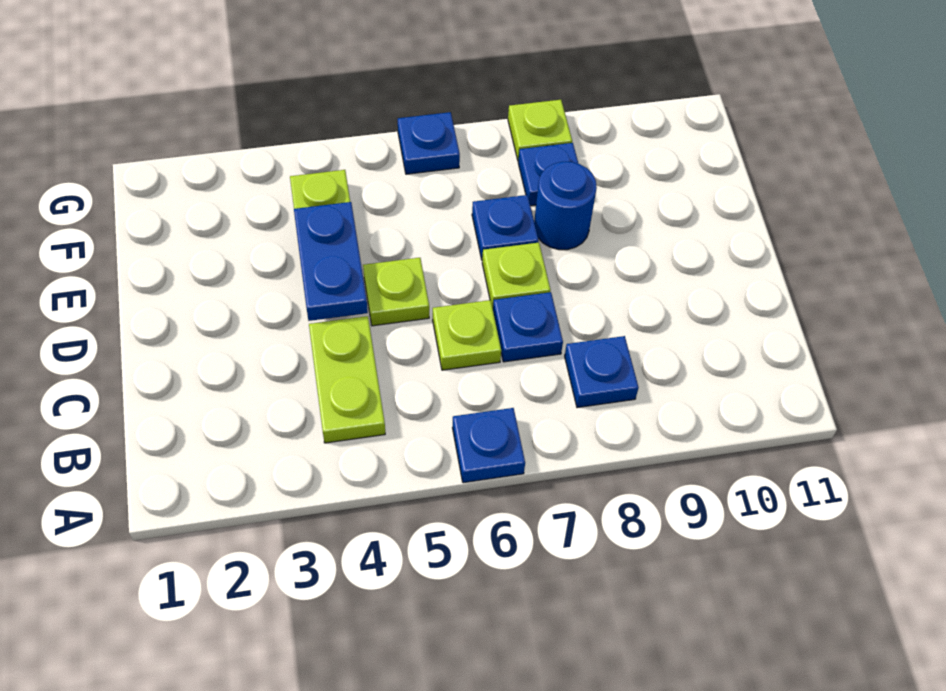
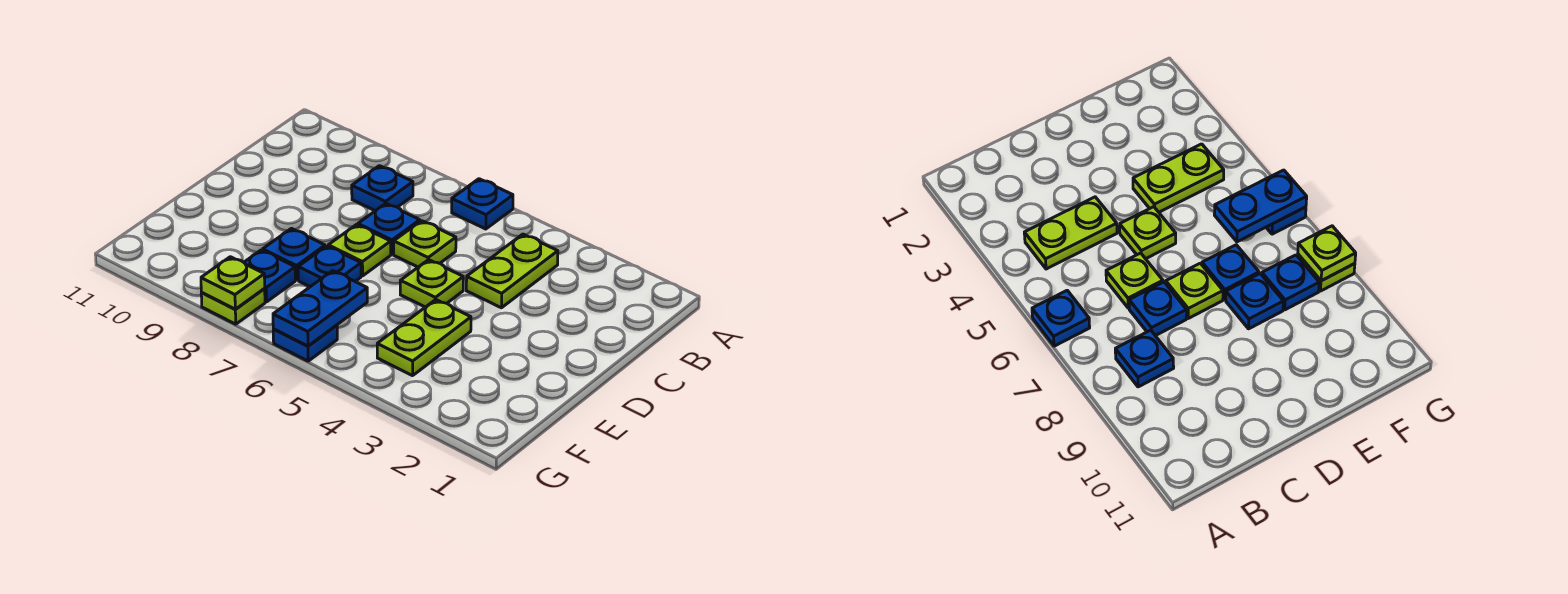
blue plate D4:E4 level 2 -> blue plate F6:G6 level 2
blue round brick E8 level 1 -> blue plate E8 level 1
none -> lime plate G8 level 2

